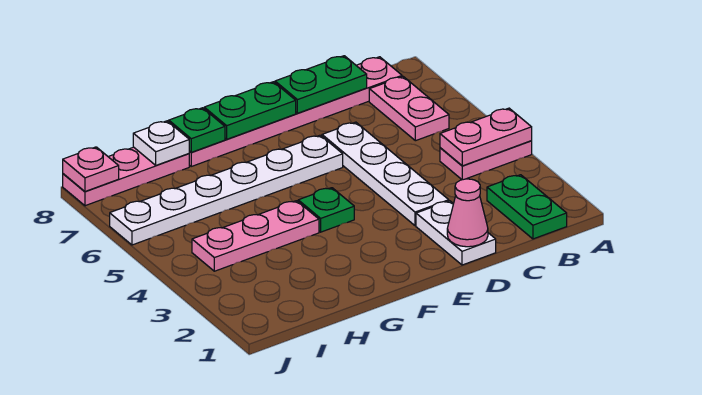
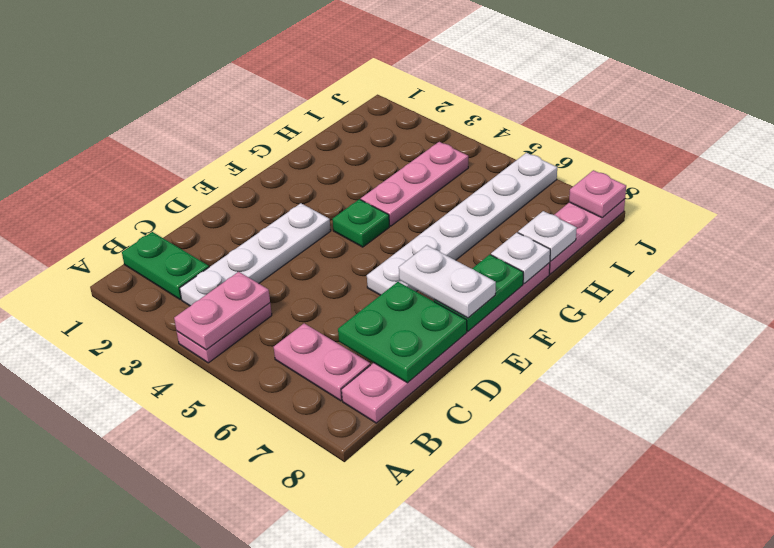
green plate C8:D8 level 2 -> green plate C7:D8 level 2
white plate D1:D2 level 1 -> white plate E7:E8 level 3
pink cone D1 level 2 -> none
white plate D3:D6 level 1 -> white plate B3:E3 level 1
green plate G8 level 2 -> white plate G8 level 2

